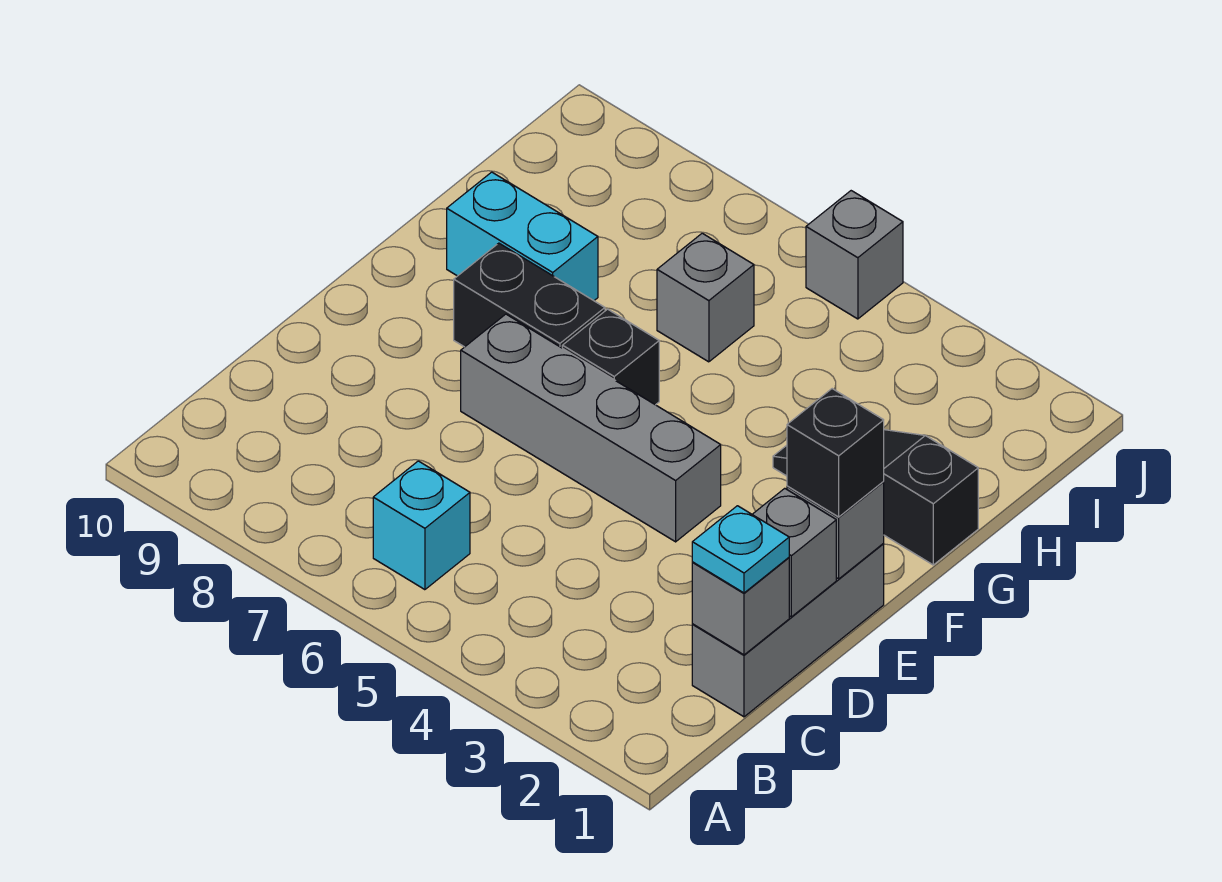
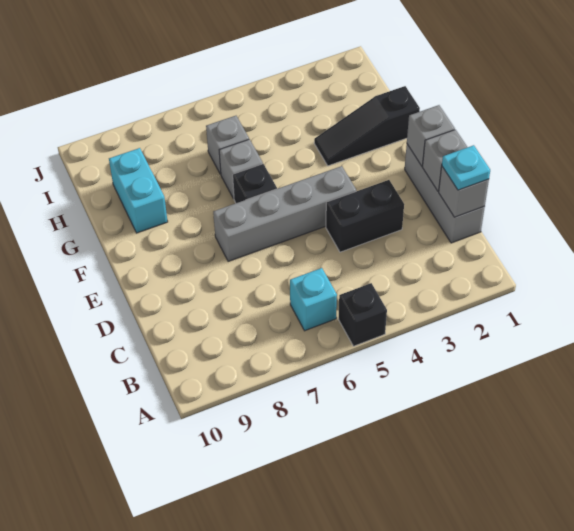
black brick E1 level 3 -> black brick A5 level 1
black brick F7:F8 level 1 -> black brick D3:D4 level 1
cyan brick G8:G9 level 1 -> cyan brick G9:H9 level 1
grey brick J5 level 1 -> grey brick G6 level 1

